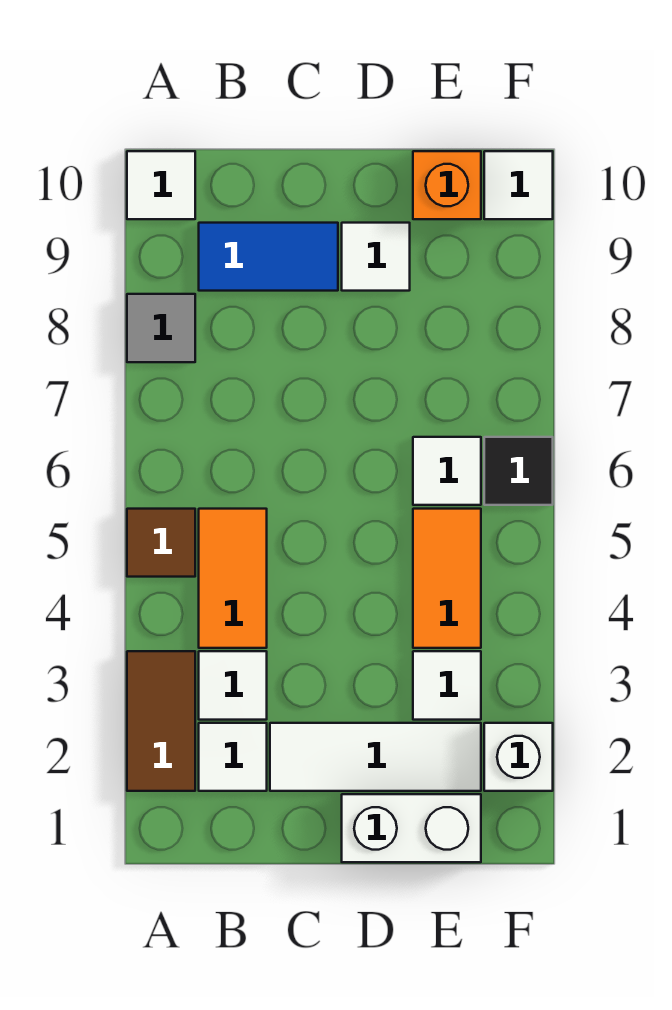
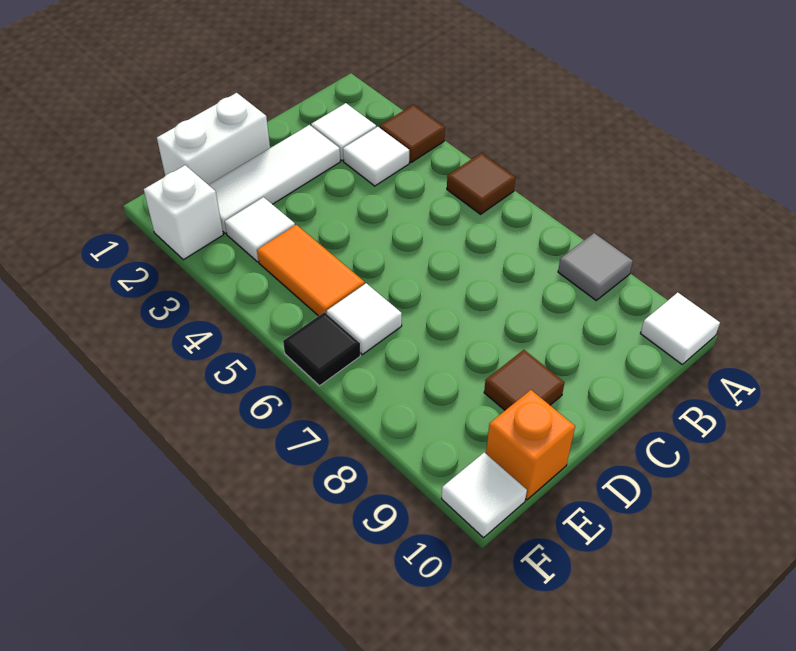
brown tile A2:A3 level 1 -> brown tile A3 level 1
orange tile B4:B5 level 1 -> none
blue tile B9:C9 level 1 -> none
white tile D9 level 1 -> brown tile D9 level 1

